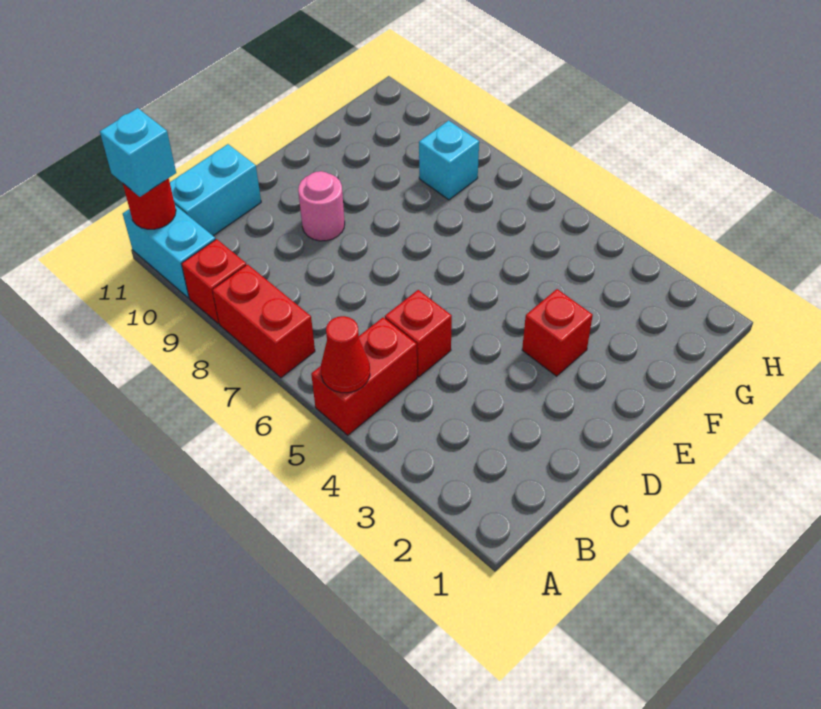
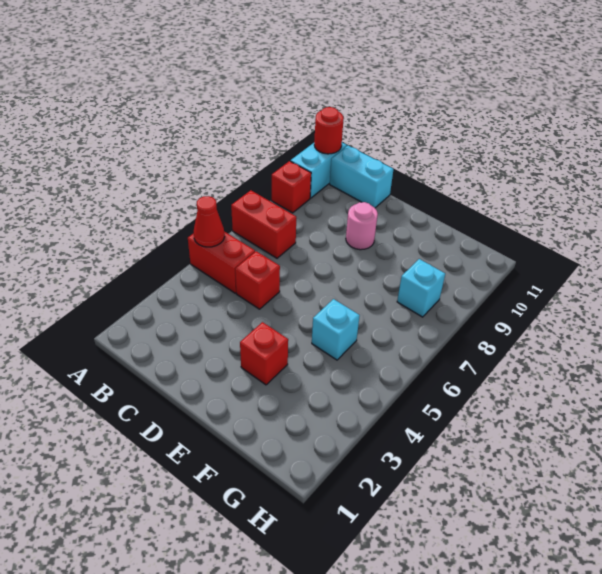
red brick A7:A8 level 1 -> red brick A7:B7 level 1
cyan brick A11 level 3 -> cyan brick F5 level 1

